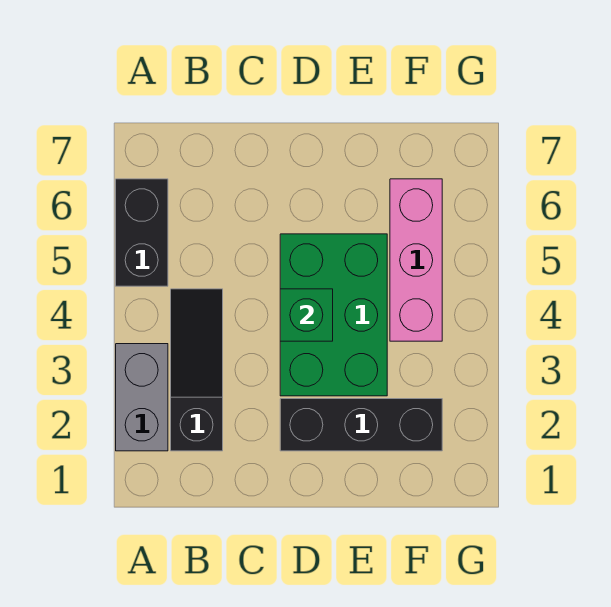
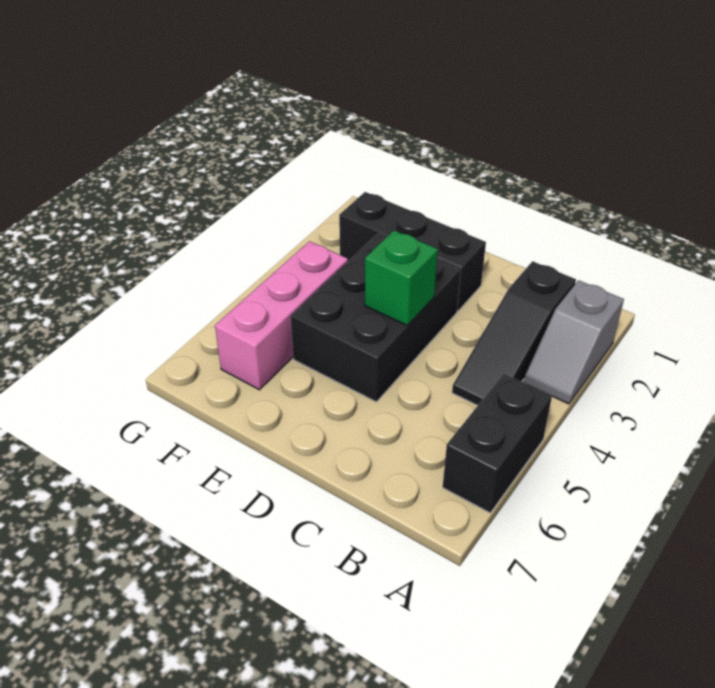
grey brick A2:A3 level 1 -> grey slope A2:A3 level 1 top 2
green brick D3:E5 level 1 -> black brick D3:E5 level 1

